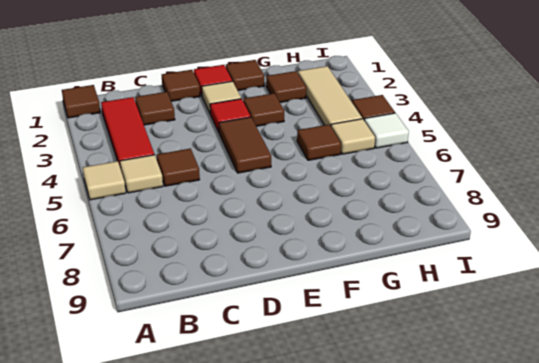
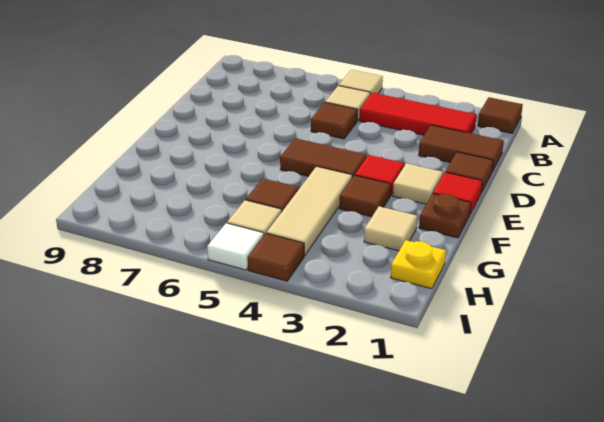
brown tile C2 level 1 -> brown tile C1:C2 level 1
brown tile F1 level 1 -> brown plate F1 level 1
brown tile G2 level 1 -> tan tile G2 level 1
none -> yellow plate H1 level 1
tan tile H2:H4 level 1 -> tan tile F4:H4 level 1

